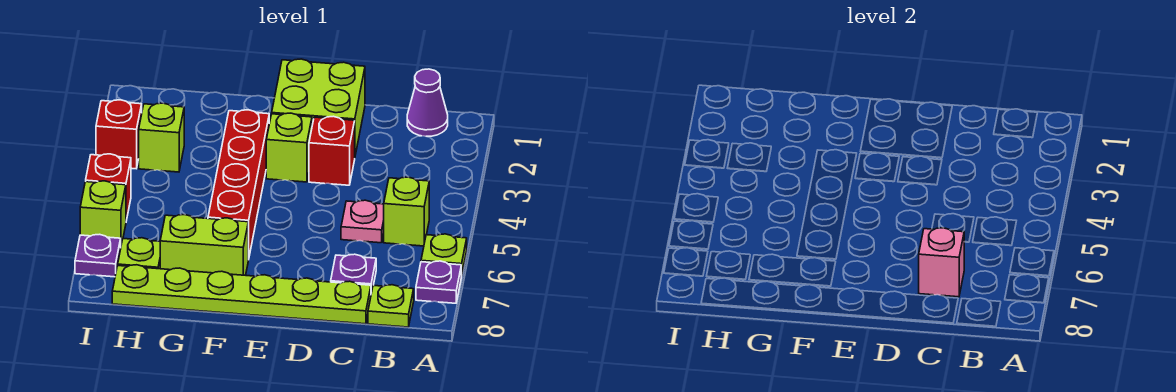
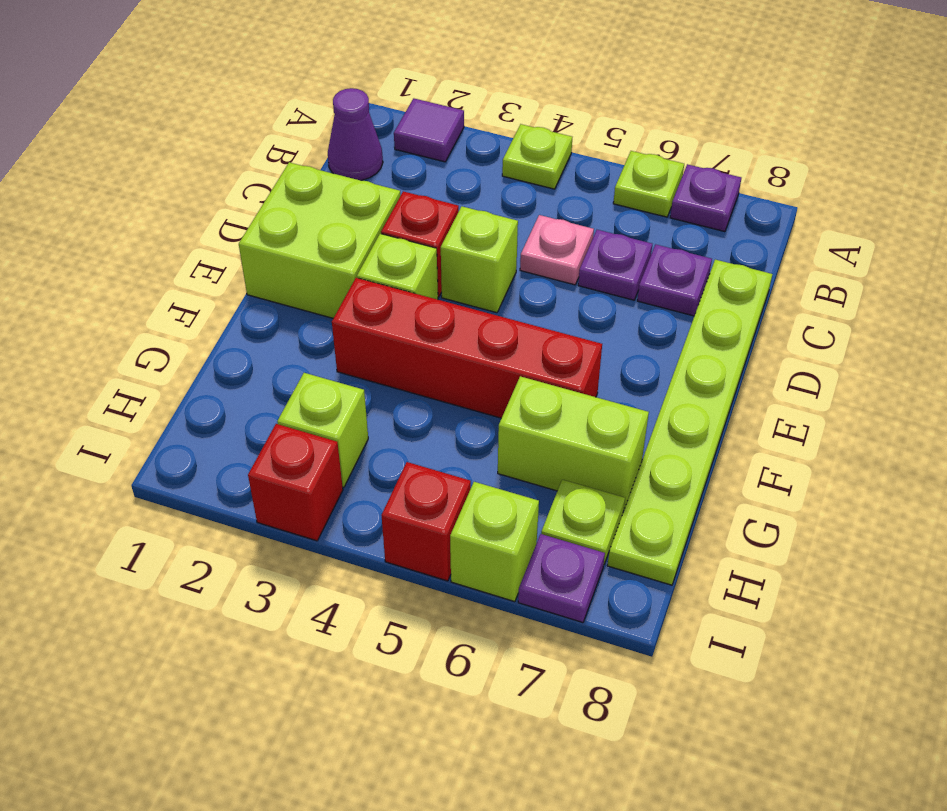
none -> purple tile A2 level 1
lime brick B5 level 1 -> lime brick D4 level 1
lime plate B8 level 1 -> lime plate A4 level 1
none -> purple plate C6 level 1
pink brick C7 level 2 -> none
lime brick F7:G7 level 1 -> lime brick G6:G7 level 1

